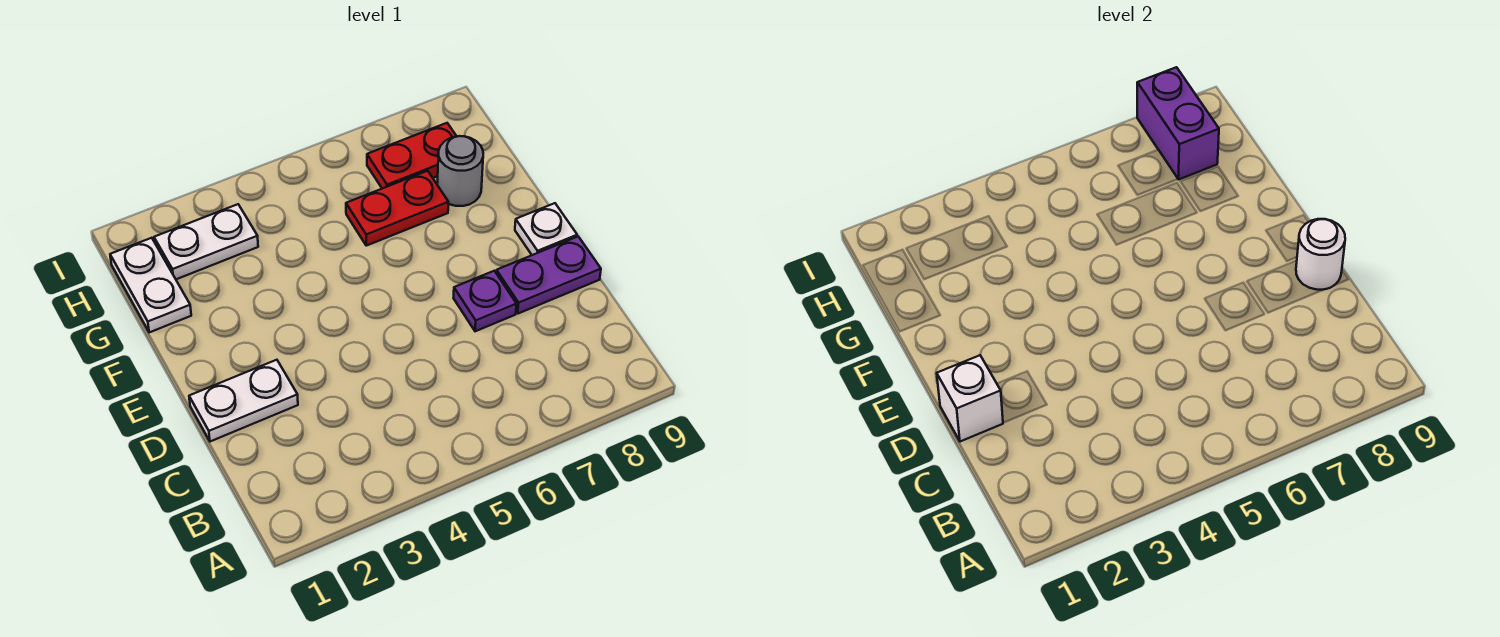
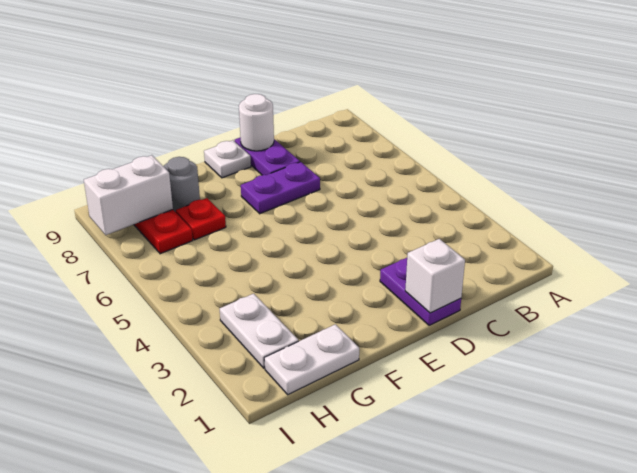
white plate D1:D2 level 1 -> purple plate D1:D2 level 1
purple plate D7 level 1 -> purple plate D7:E7 level 1
red plate G6:G7 level 1 -> red plate G7 level 1
purple brick H8:I8 level 2 -> white brick H8:I8 level 2

